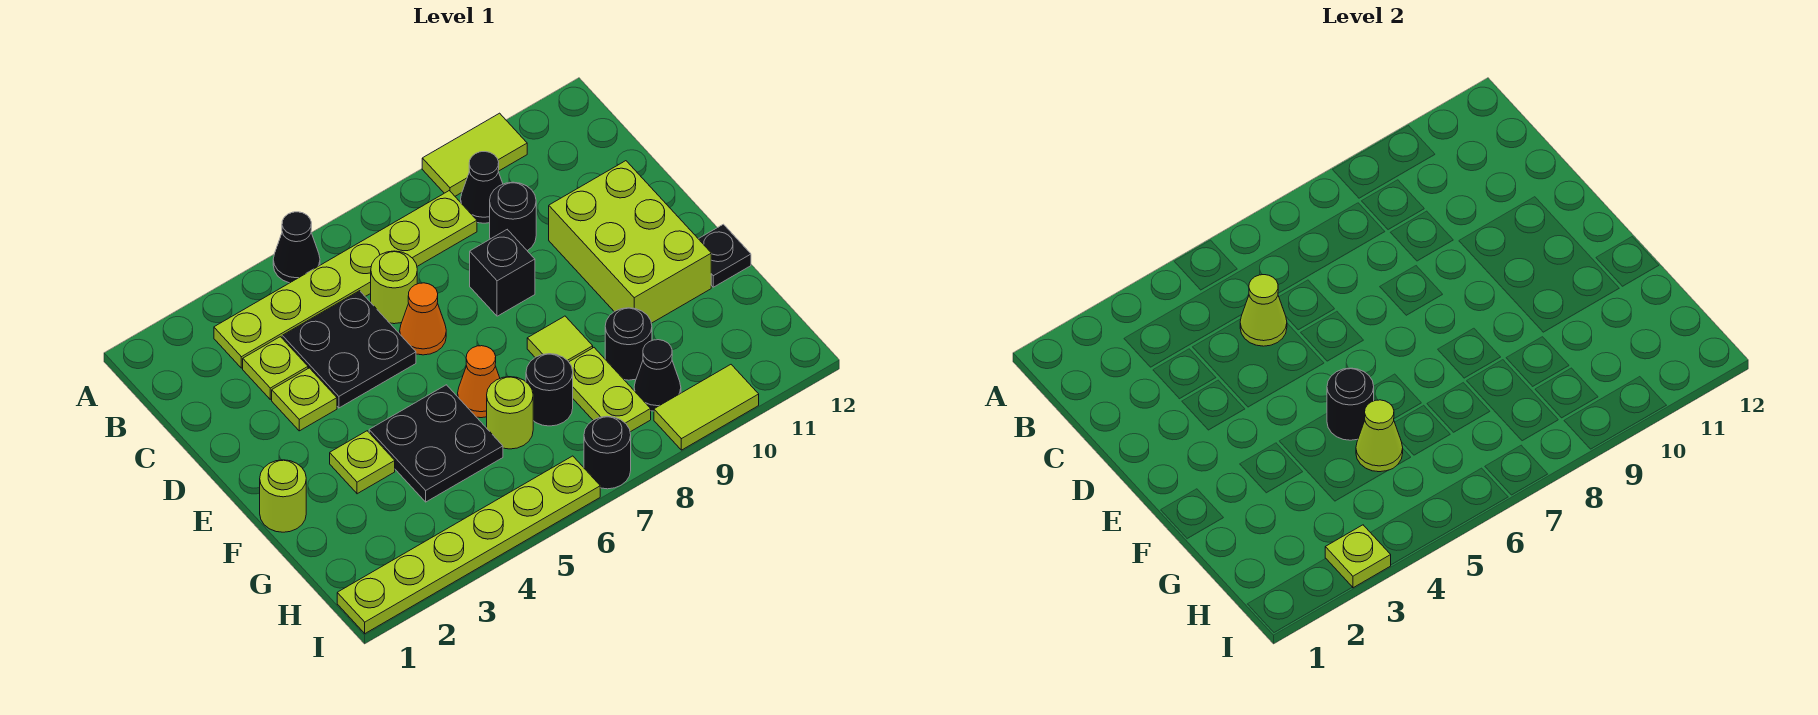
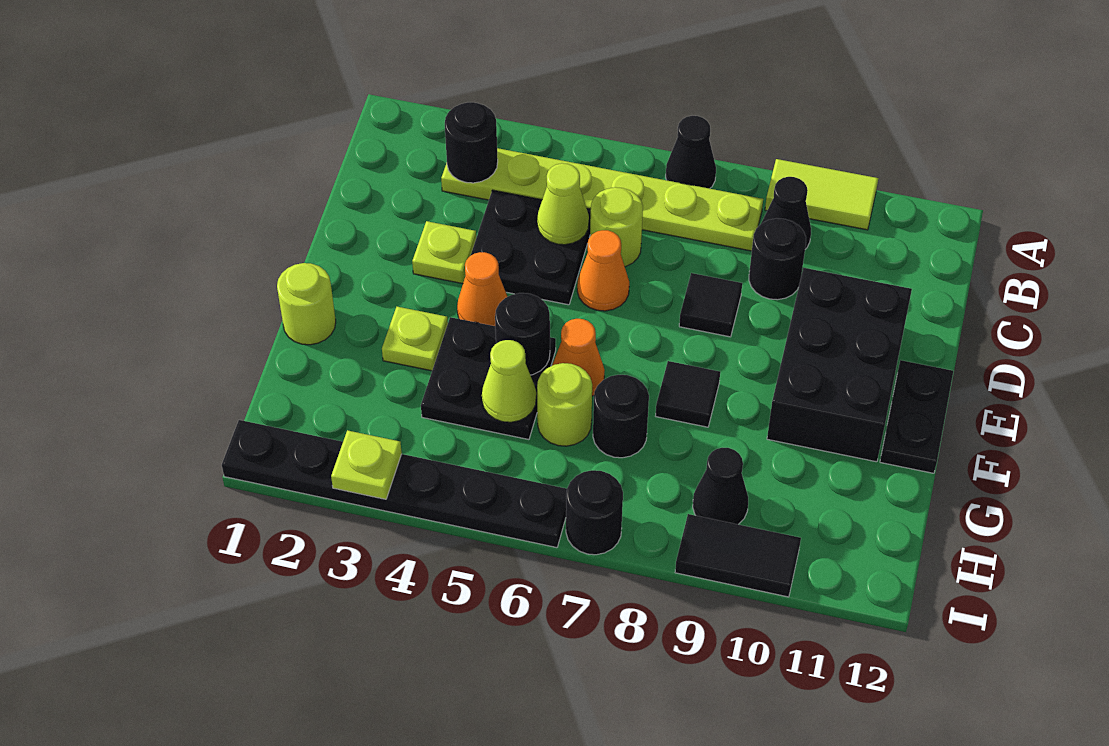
black cone A5 level 1 -> black cone A7 level 1
lime plate C3 level 1 -> none
black brick D8 level 1 -> black tile D8 level 1
lime brick D10:F11 level 1 -> black brick D10:F11 level 1
none -> orange cone E4 level 1
lime tile F8 level 1 -> black tile F8 level 1
black plate F12 level 1 -> black plate E12:F12 level 1
lime plate G8:H8 level 1 -> none
black round brick G9 level 1 -> black round brick B3 level 2
lime plate I1:I6 level 1 -> black plate I1:I6 level 1
lime tile I9:I10 level 1 -> black tile I9:I10 level 1

